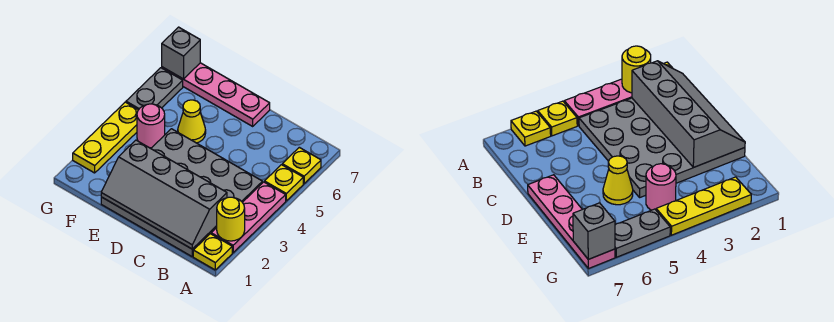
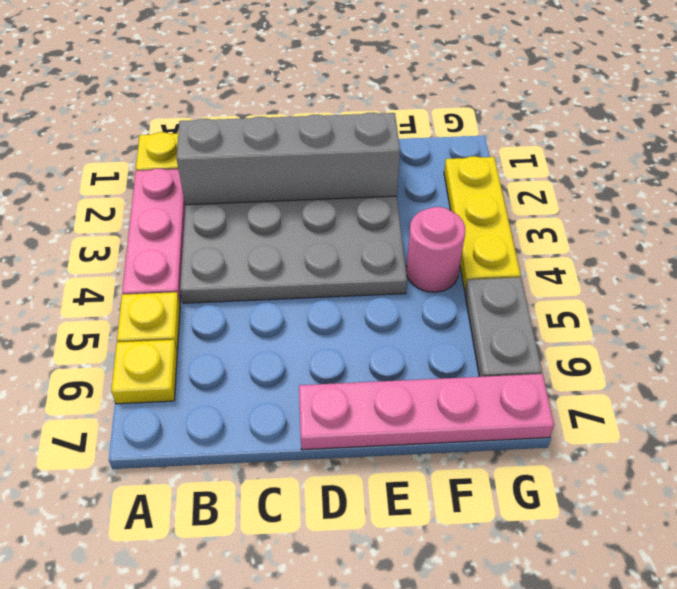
yellow round brick A2 level 2 -> none
yellow cone E5 level 1 -> none
grey brick G7 level 2 -> none

